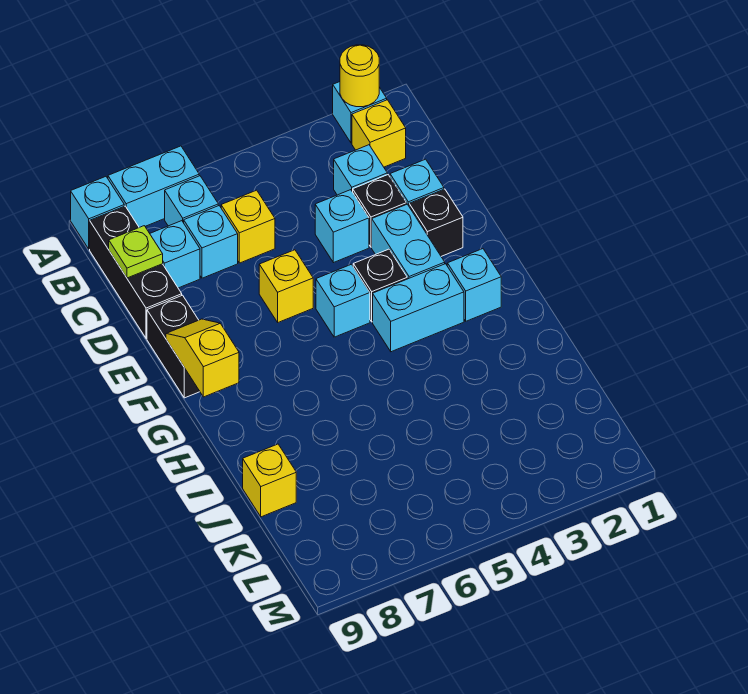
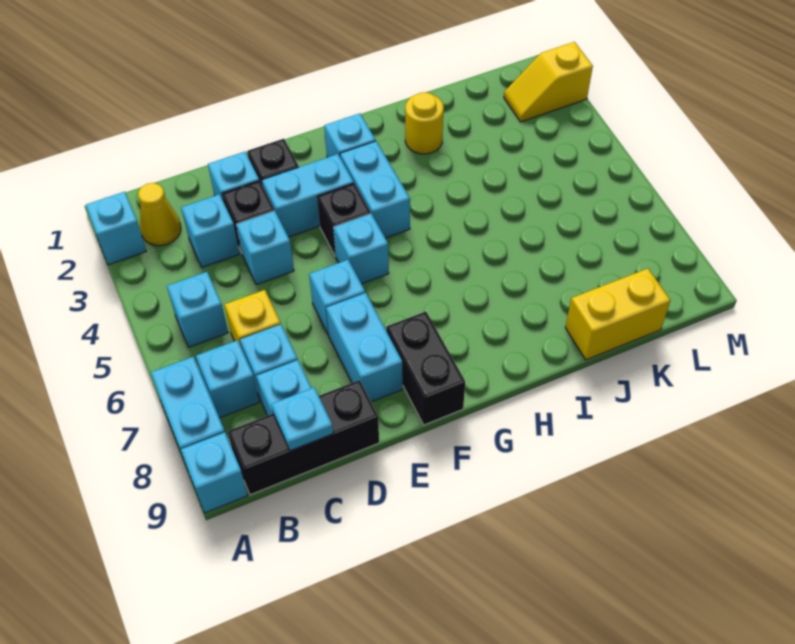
yellow round brick A2 level 2 -> yellow round brick I2 level 1
yellow brick B2 level 1 -> yellow cone B2 level 1
none -> cyan brick B5 level 1
lime plate C9 level 2 -> cyan plate C9 level 2
yellow brick E6 level 1 -> cyan brick E6 level 1
none -> cyan brick E7:E8 level 1
black brick E9:F9 level 1 -> black brick F8:F9 level 1
yellow slope F9:G9 level 2 top G -> yellow slope L2:M2 level 1 top M
yellow brick J9 level 1 -> yellow brick J9:K9 level 1

